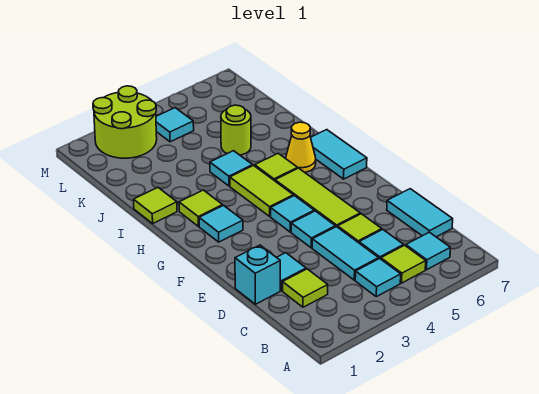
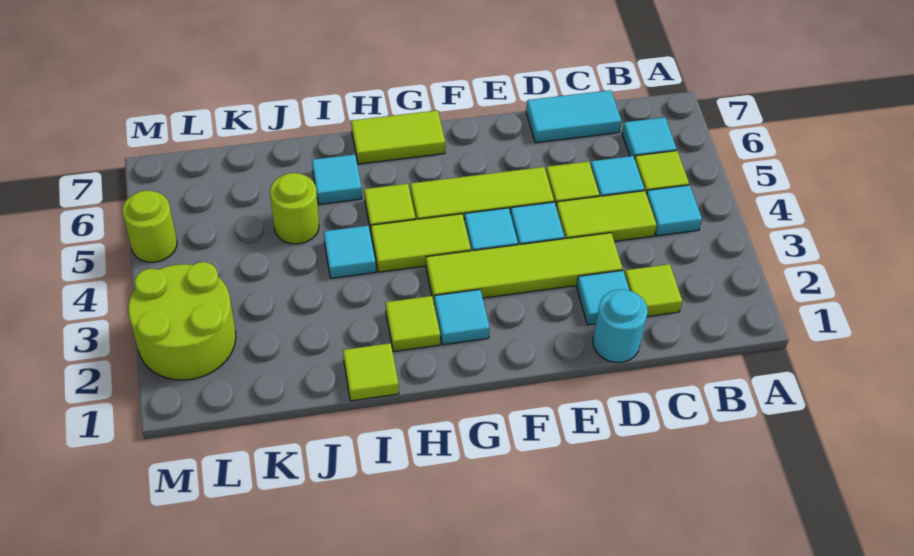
cyan tile C4:D4 level 1 -> lime tile C4:D4 level 1
cyan brick D1 level 1 -> cyan round brick D1 level 1
none -> lime tile D3:G3 level 1
cyan tile G7:H7 level 1 -> lime tile G7:H7 level 1
yellow cone H6 level 1 -> none
cyan tile L4 level 1 -> cyan tile I6 level 1
none -> lime round brick M5 level 1

